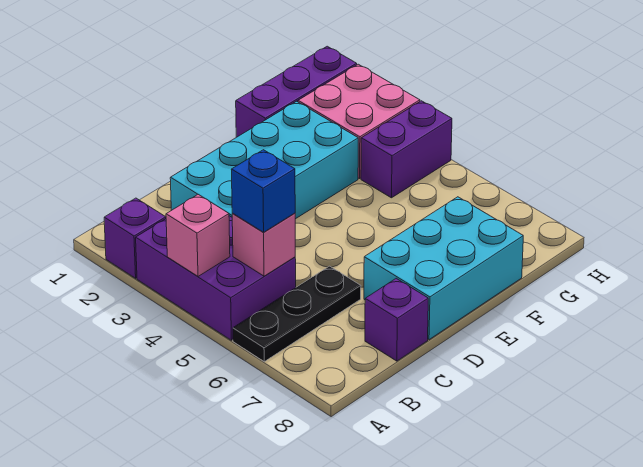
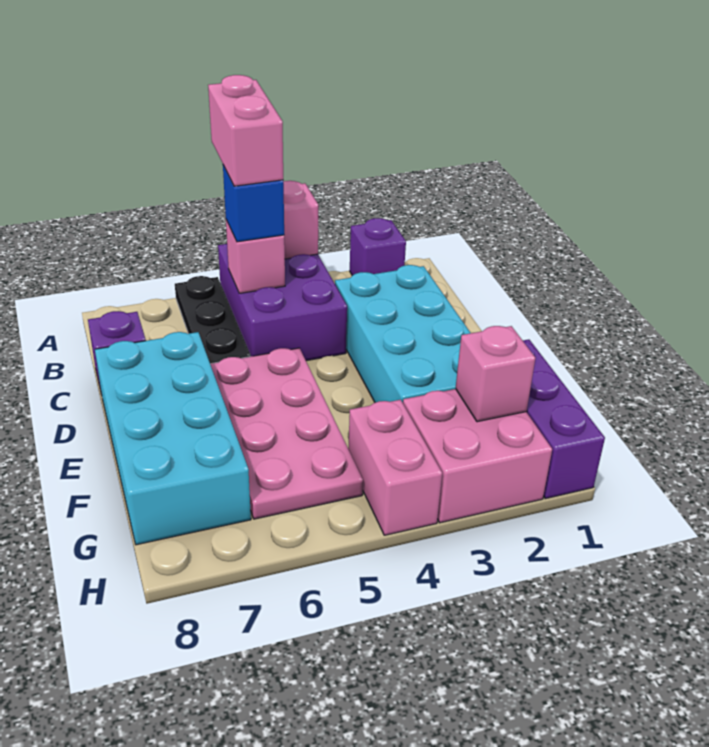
purple brick A3:B5 level 1 -> purple brick A4:C5 level 1
none -> pink brick A5:B5 level 4
none -> pink plate D5:G6 level 1
cyan brick D7:F8 level 1 -> cyan brick D7:G8 level 1
none -> pink brick G2 level 2
purple brick G4:H4 level 1 -> pink brick G4:H4 level 1

